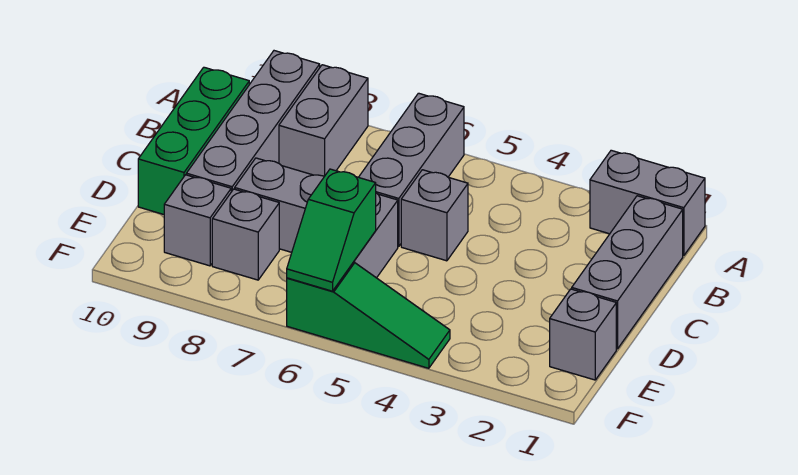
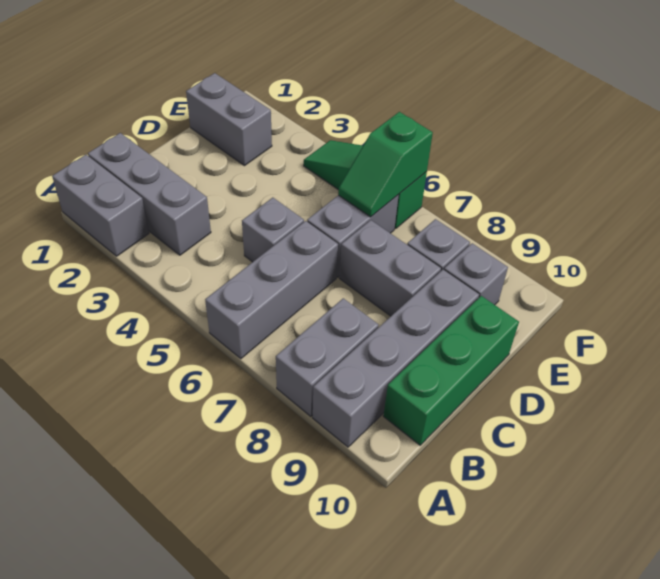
grey brick B1:D1 level 1 -> grey brick B1:B3 level 1
grey brick E1 level 1 -> grey brick E1:E2 level 1
green slope E6:F6 level 2 top E -> green slope E6:F6 level 2 top F

